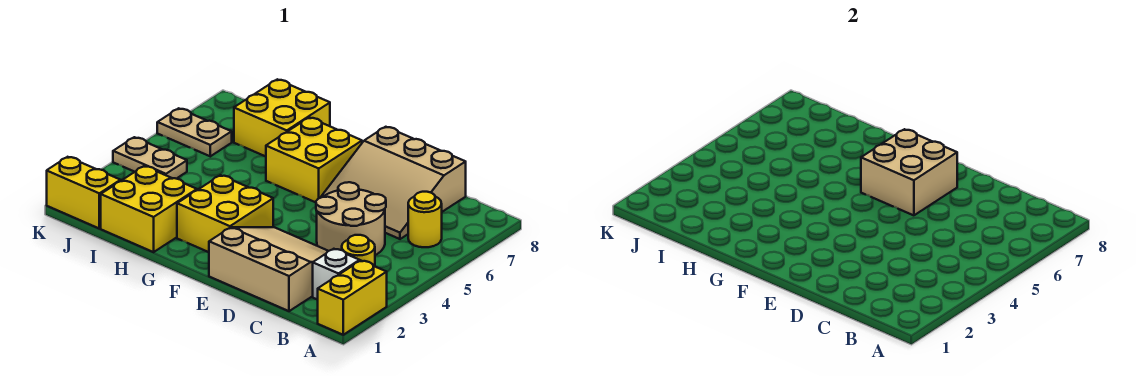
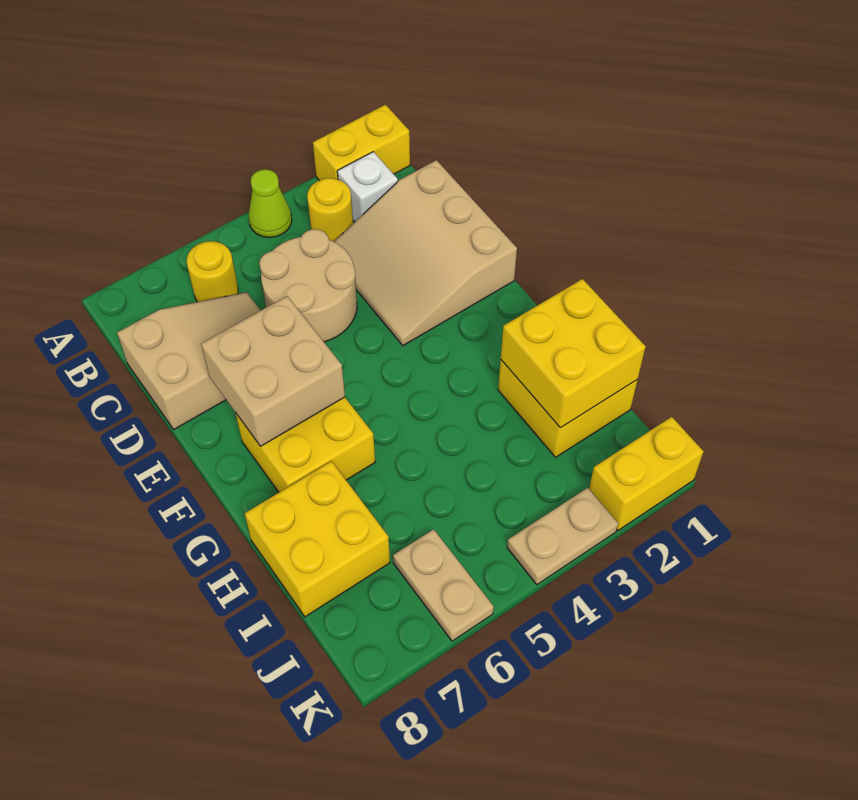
none -> lime cone A4 level 1
tan slope C6:E8 level 1 top 8 -> tan slope C6:D8 level 1 top 8
yellow brick F2:G3 level 1 -> yellow brick H1:I2 level 2
yellow brick J1:K1 level 1 -> yellow brick K1:K2 level 1
tan plate J4:K4 level 1 -> tan plate K3:K4 level 1

